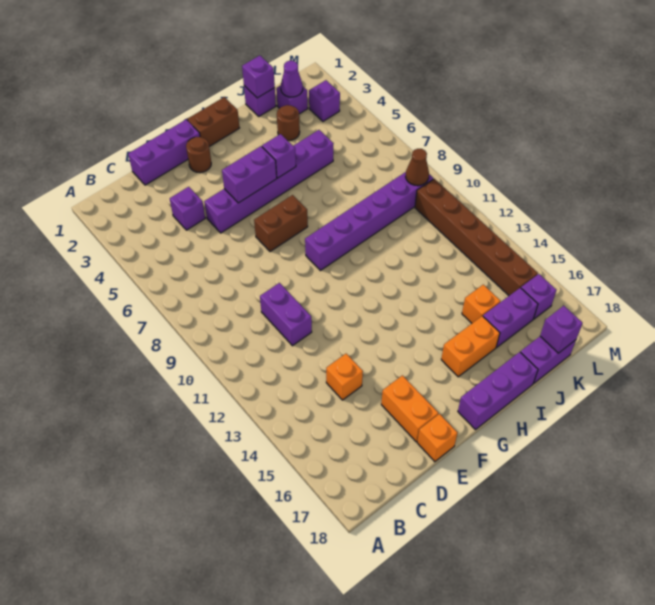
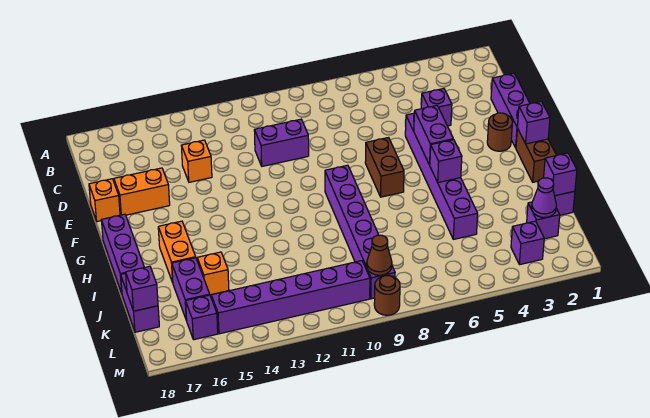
none -> purple brick G1 level 2
brown round brick J3 level 1 -> brown round brick M9 level 1
brown brick L10:L15 level 1 -> purple brick L10:L15 level 1

